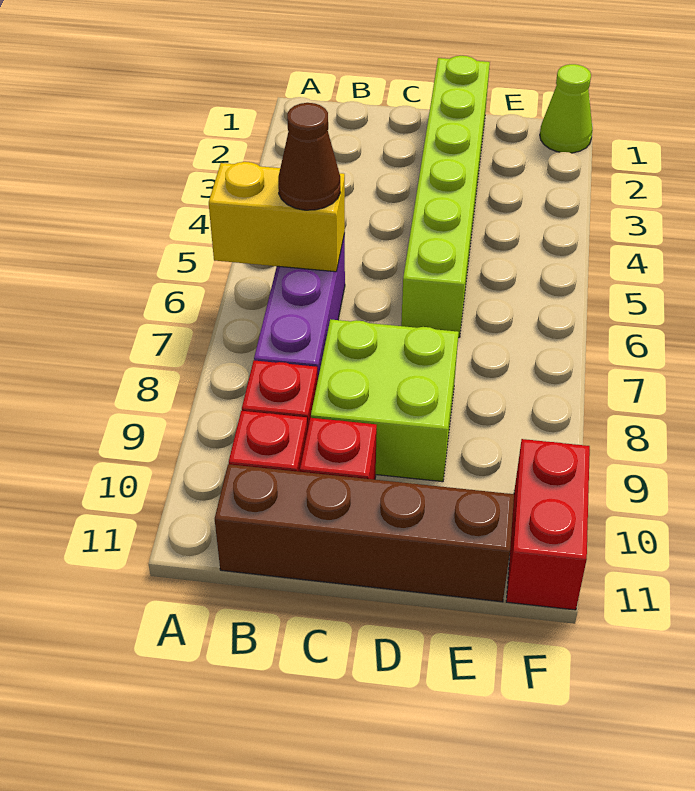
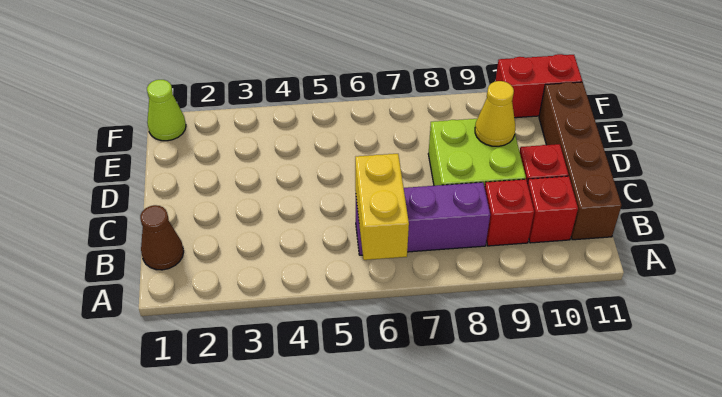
brown cone B6 level 3 -> brown cone B1 level 1
lime brick D1:D6 level 1 -> none
none -> yellow cone D9 level 2

